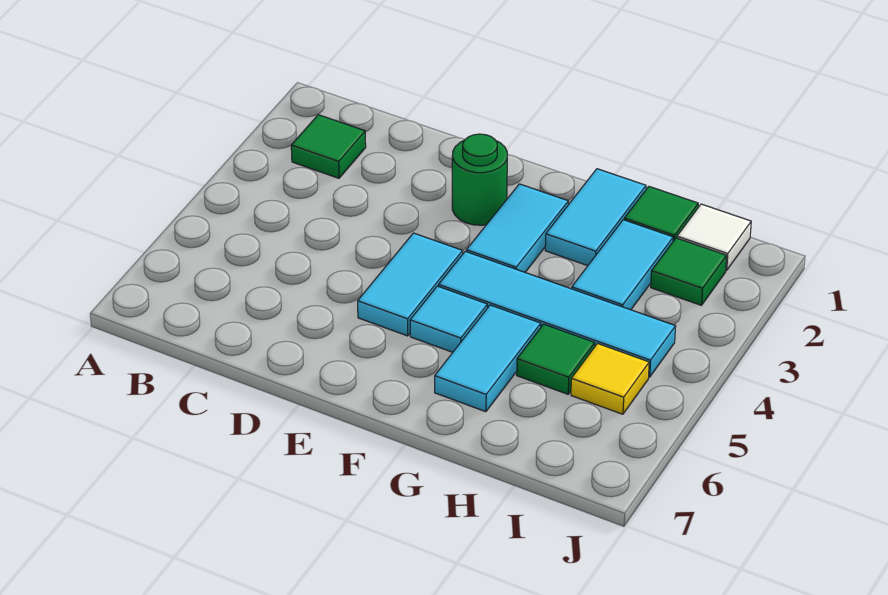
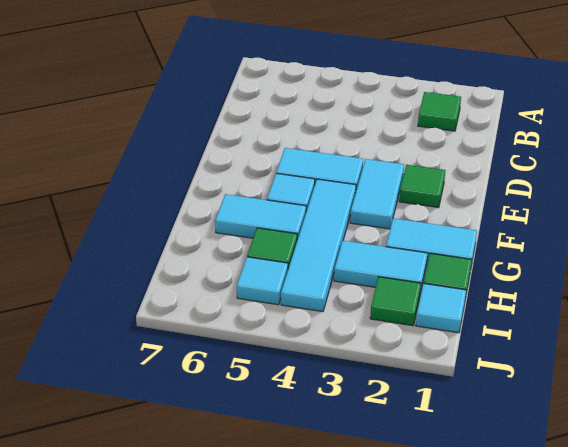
green round brick E2 level 1 -> green tile E2 level 1
cyan tile F2:F3 level 1 -> cyan tile E3:F3 level 1
white tile I1 level 1 -> cyan tile I1 level 1
yellow tile I5 level 1 -> cyan tile I5 level 1

